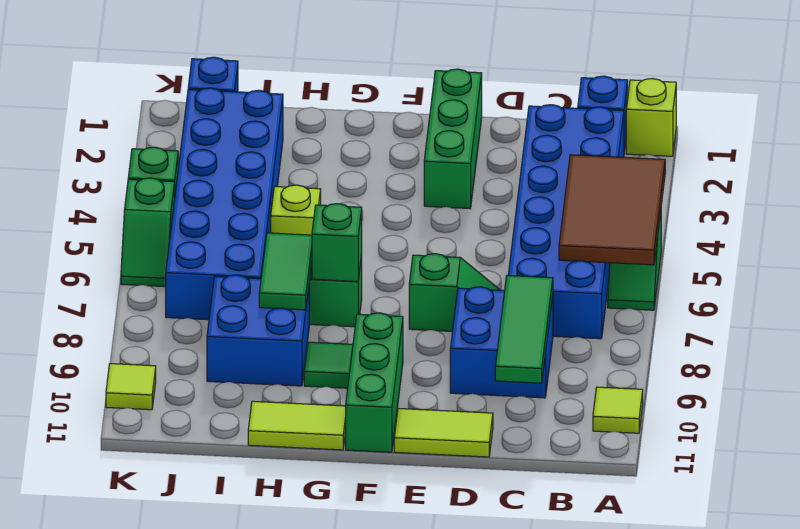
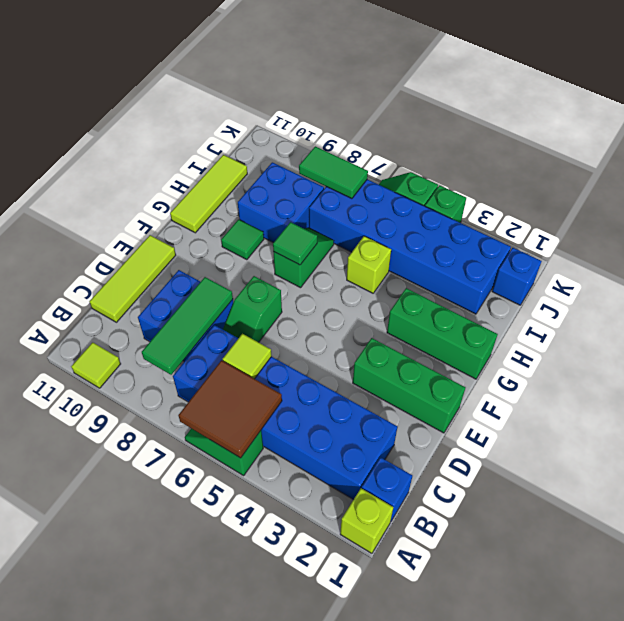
brown tile A4:B6 level 2 -> brown tile A5:B6 level 2
green tile C8:C10 level 2 -> green tile B8:D8 level 2
lime tile D11:E11 level 1 -> lime tile C11:E11 level 1
green brick F9:F11 level 1 -> green brick G1:G3 level 1
green brick G7 level 2 -> green tile G7 level 2
lime tile G11:H11 level 1 -> lime tile G11:I11 level 1
green tile H7:H8 level 2 -> green tile J7:J8 level 2
lime tile K10 level 1 -> lime tile C6 level 2

